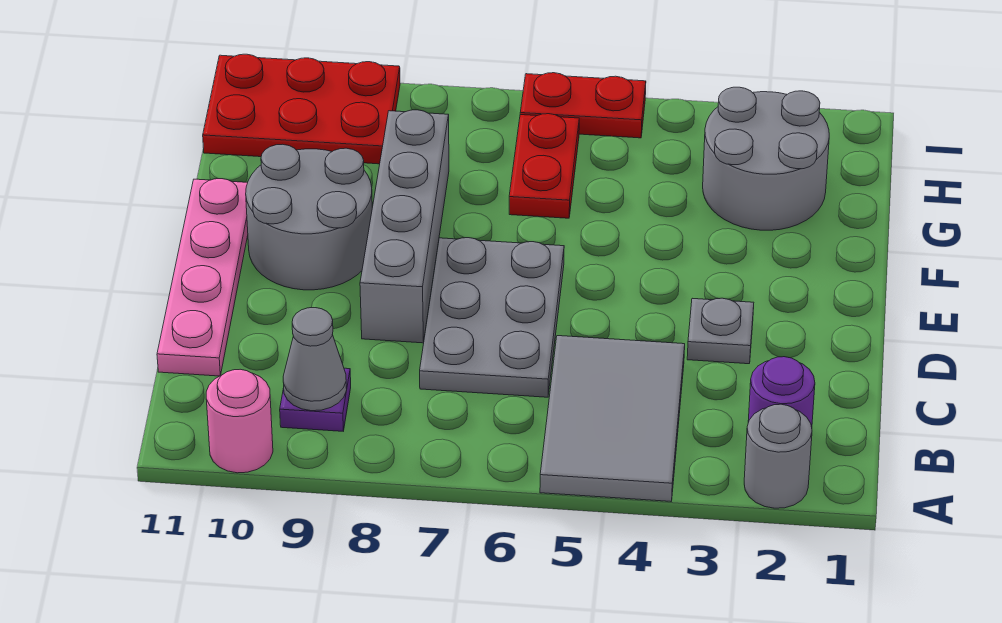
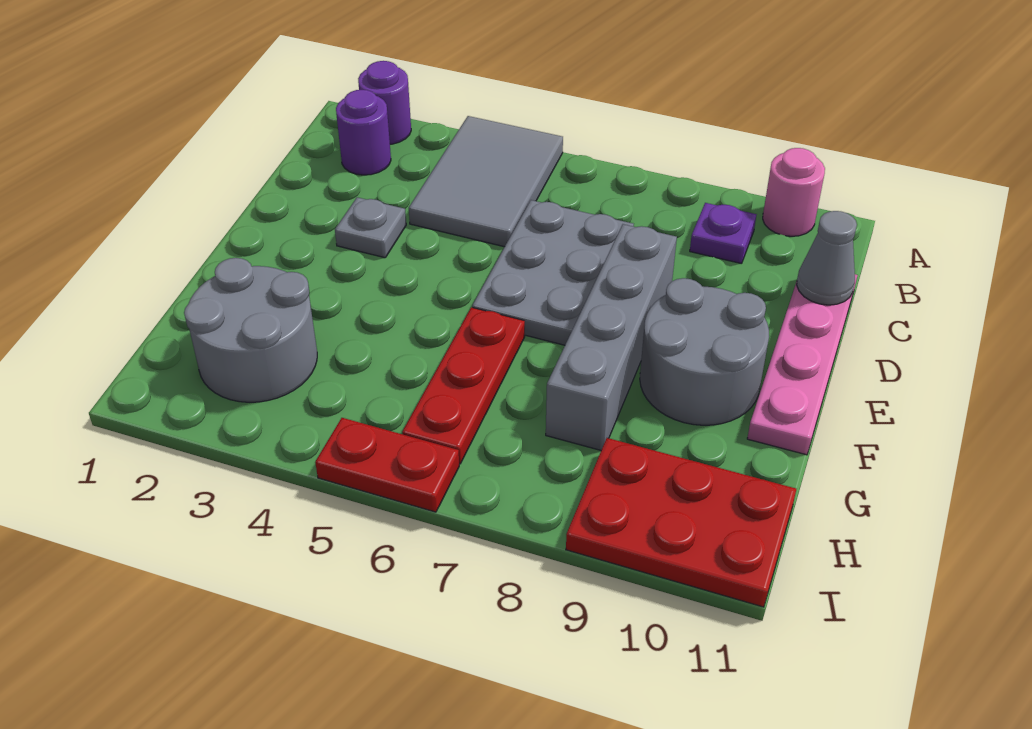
grey round brick A2 level 1 -> purple round brick A2 level 1
grey cone B9 level 2 -> grey cone C11 level 2
red plate G6:H6 level 1 -> red plate F6:H6 level 1

